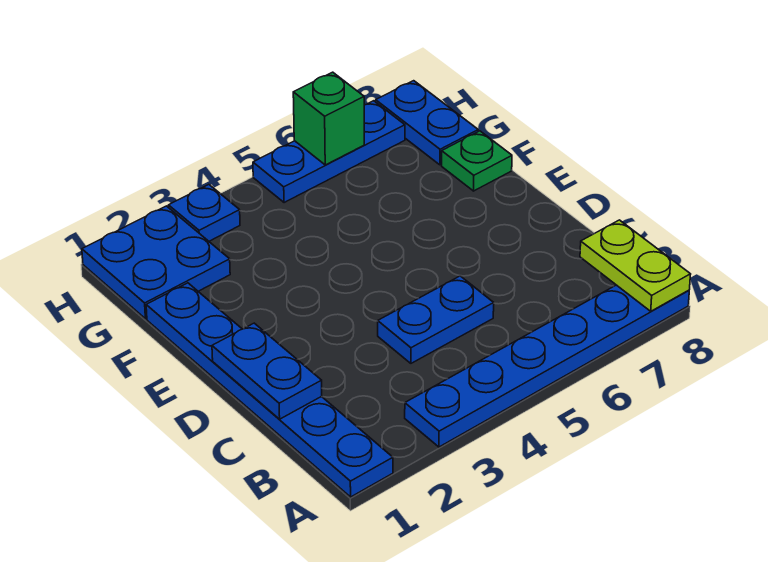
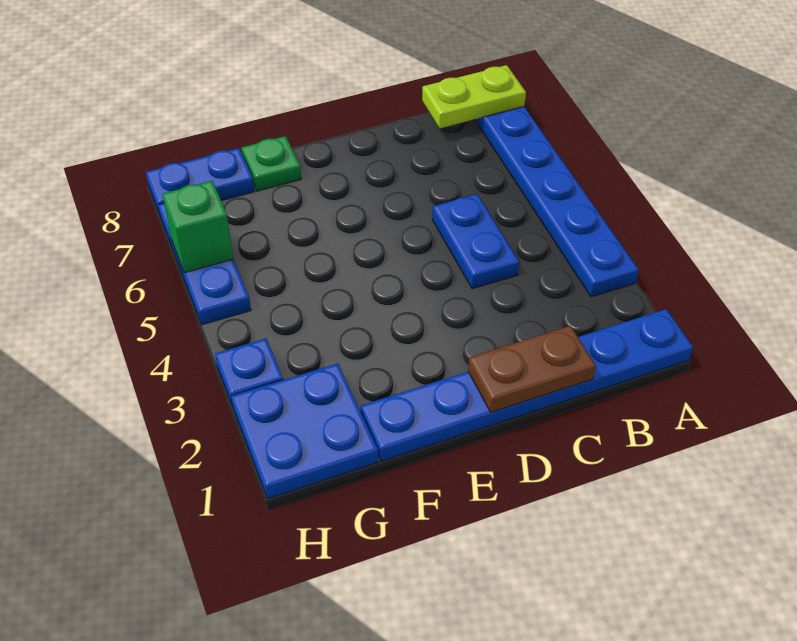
blue plate C1:D1 level 2 -> brown plate C1:D1 level 2

